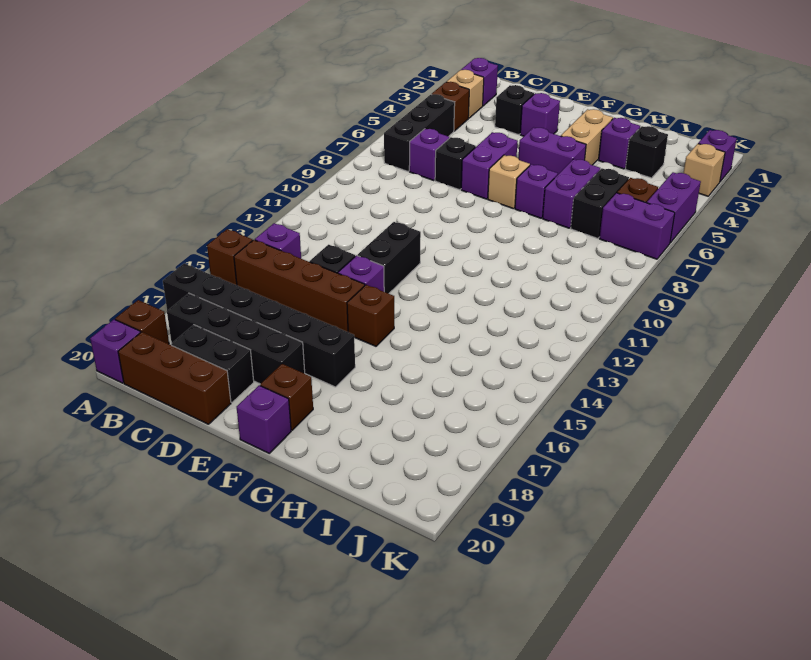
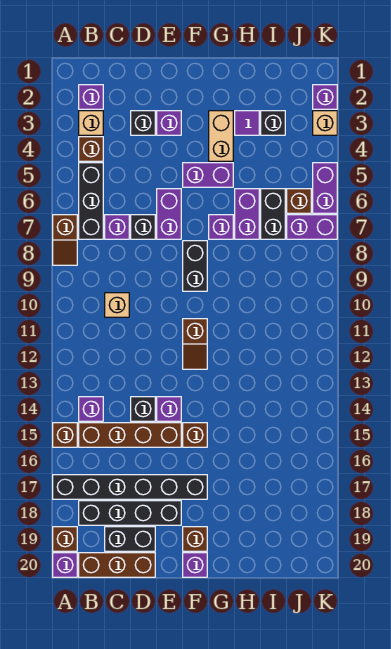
none -> brown slope A7:A8 level 1 top 7
black brick E12:E13 level 1 -> black brick F8:F9 level 1
tan brick F7 level 1 -> tan brick C10 level 1
none -> brown slope F11:F12 level 1 top 11
purple brick H3 level 1 -> purple tile H3 level 1

